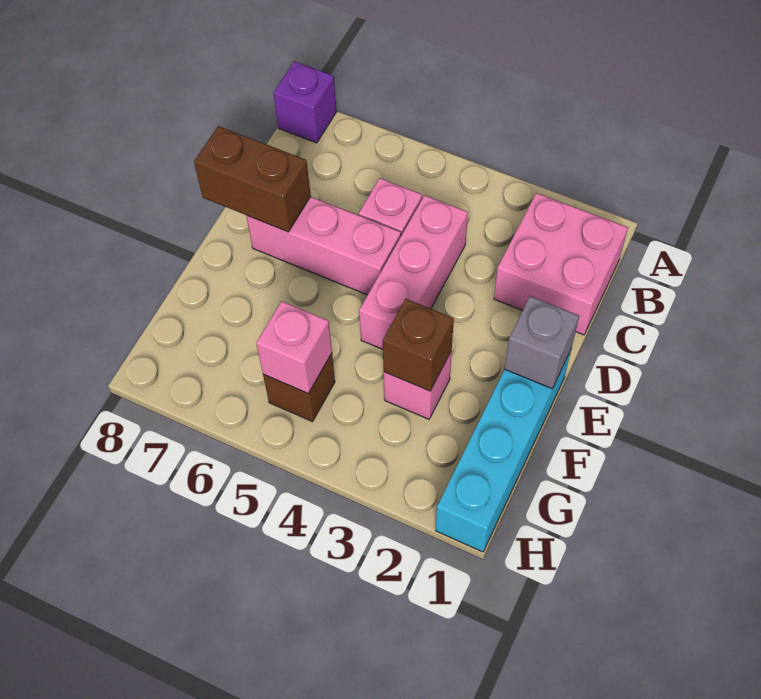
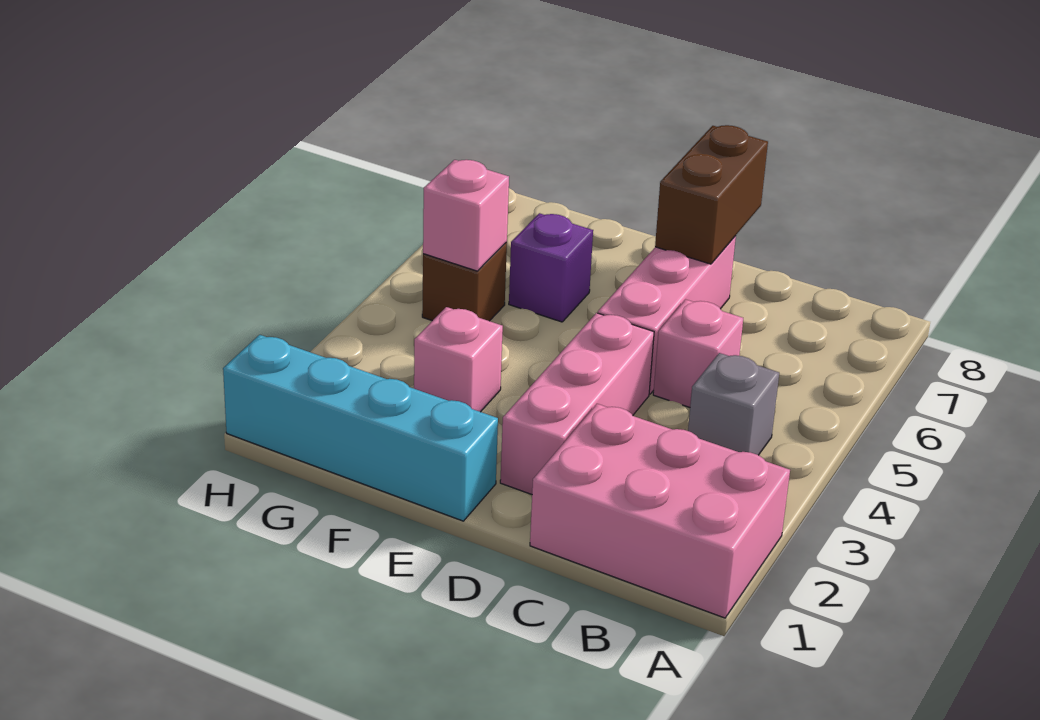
purple brick A8 level 1 -> purple brick F6 level 1
pink brick B1:C2 level 1 -> pink brick A1:C2 level 1
pink brick C4:E4 level 1 -> pink brick D2:D4 level 1
grey brick E1 level 2 -> grey brick B4 level 1
brown brick F3 level 2 -> none

